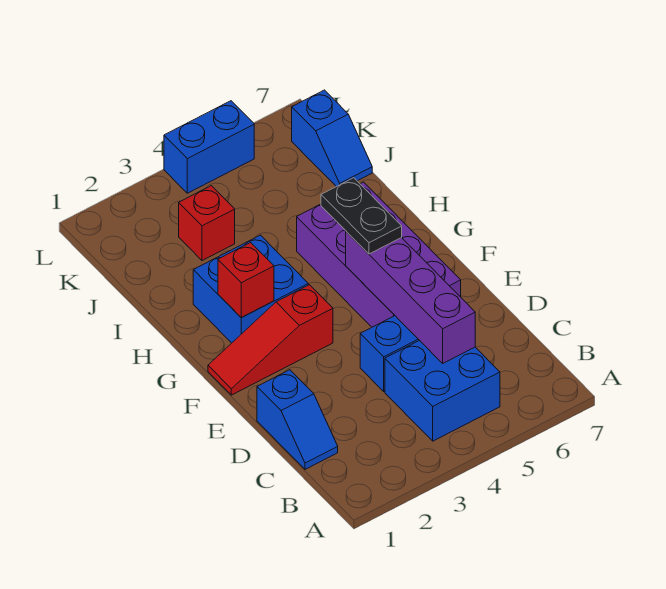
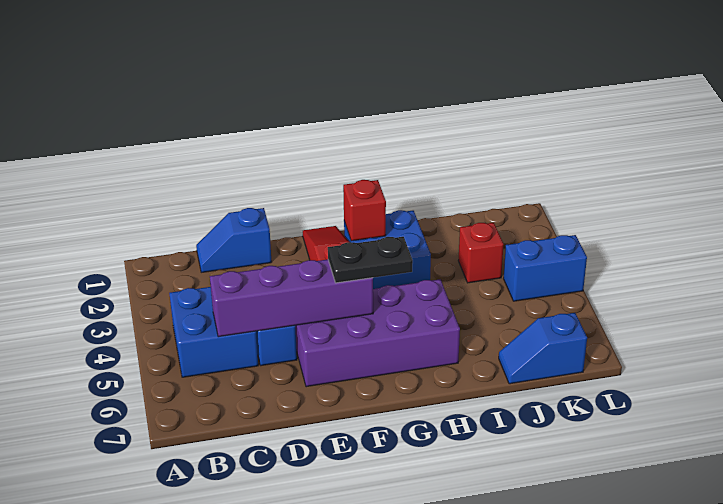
blue brick L4:L5 level 1 -> blue brick K4:L4 level 1

